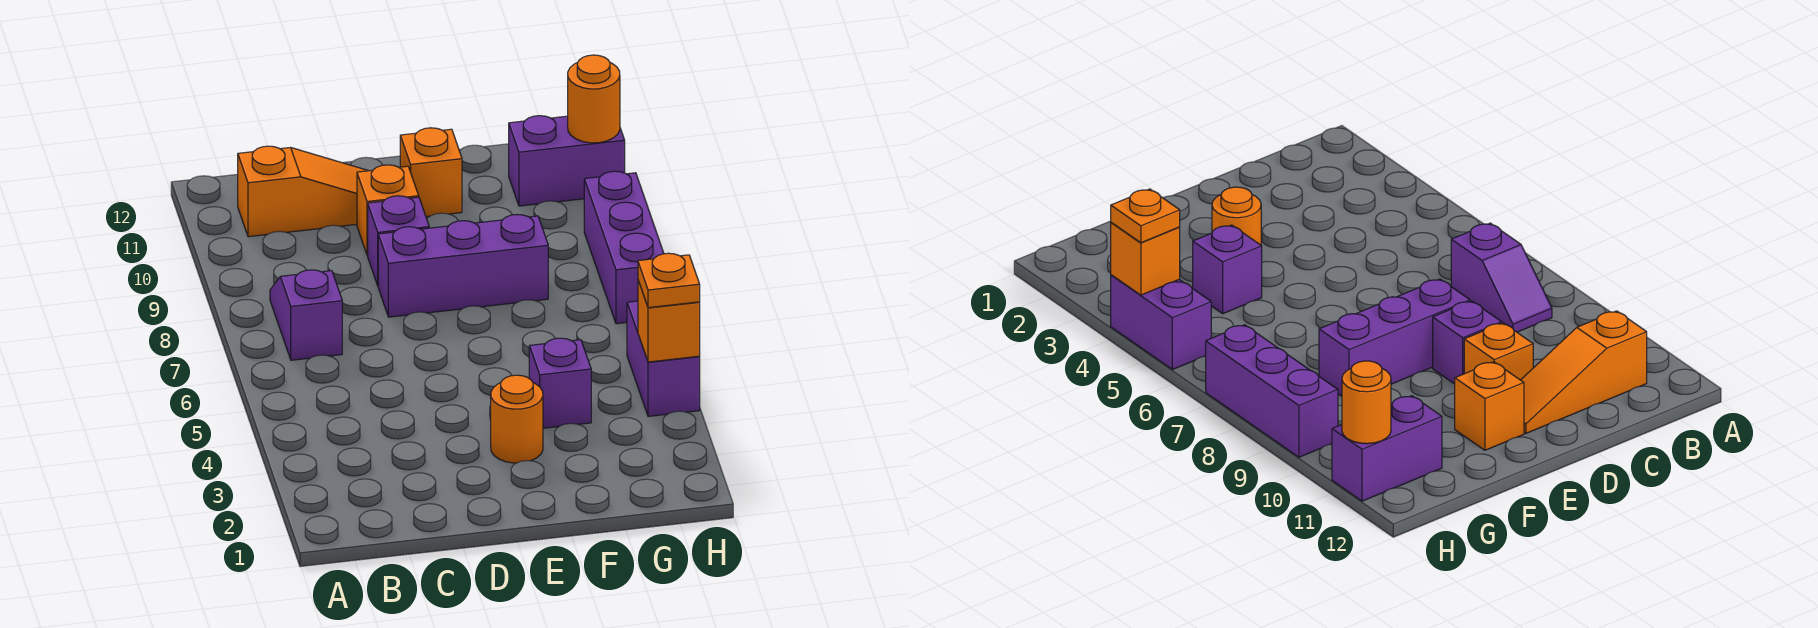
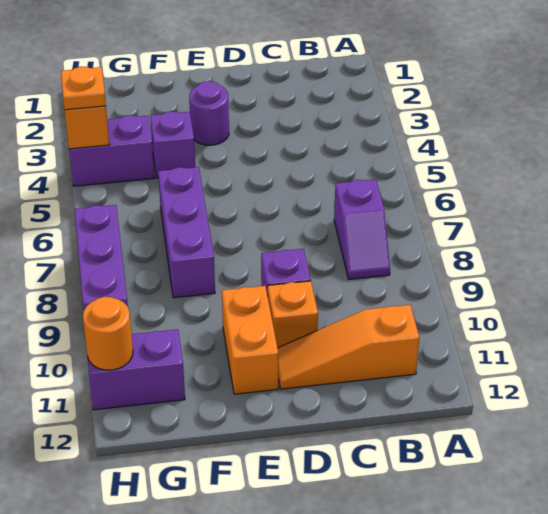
purple brick D8:F8 level 1 -> purple brick F6:F8 level 1
orange round brick E3 level 1 -> purple round brick E3 level 1
orange brick E11 level 1 -> orange brick E10:E11 level 1
purple brick H4:H5 level 1 -> purple brick G4:H4 level 1

